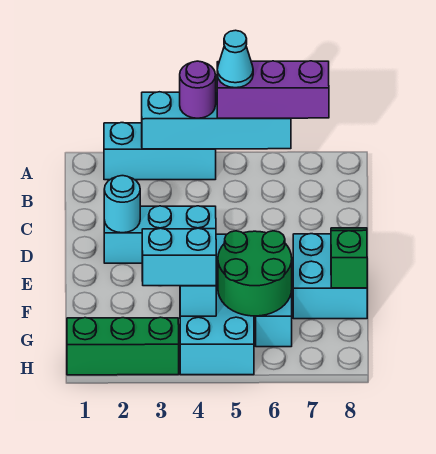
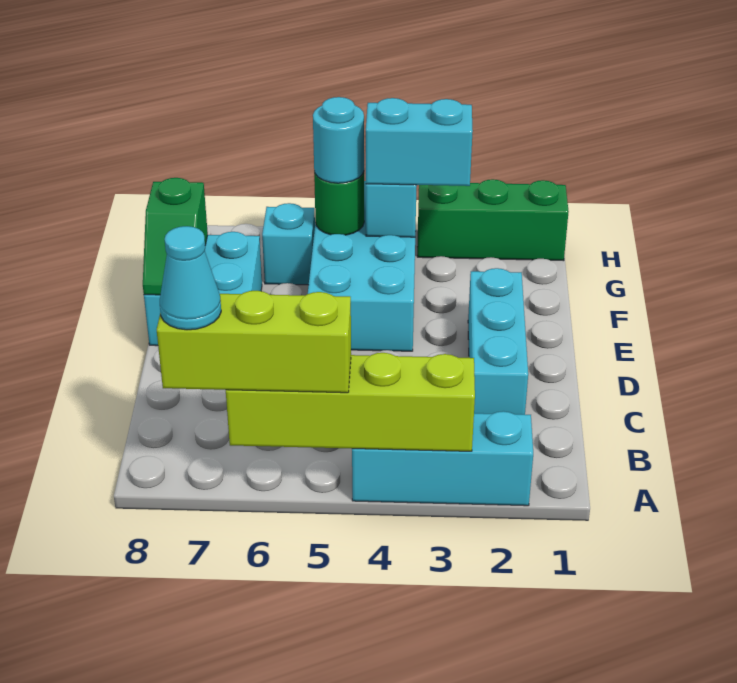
cyan brick A3:A6 level 2 -> lime brick A3:A6 level 2
purple round brick A4 level 3 -> none
purple brick A5:A7 level 3 -> lime brick A5:A7 level 3
cyan cone A5 level 4 -> cyan cone A7 level 4
cyan brick D2:D4 level 1 -> cyan brick C2:E2 level 1
cyan round brick D2 level 2 -> cyan round brick G5 level 3
green round brick F5:G6 level 2 -> green round brick G5 level 2

